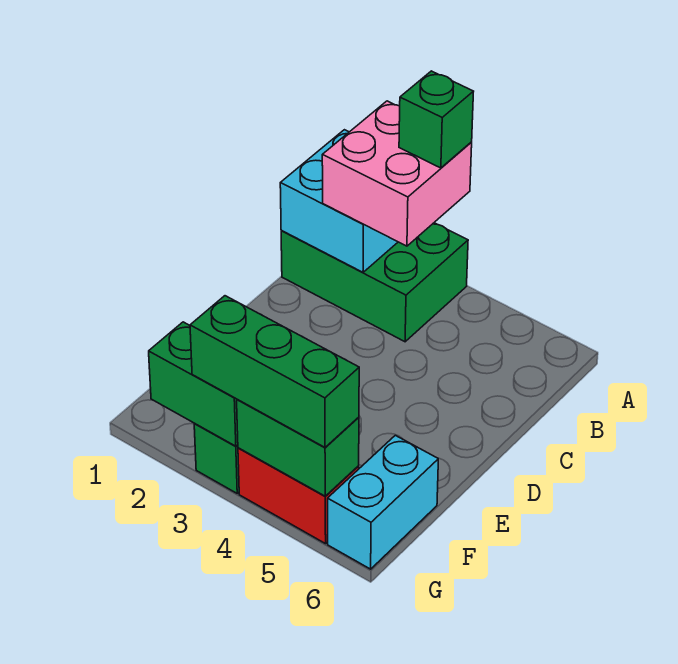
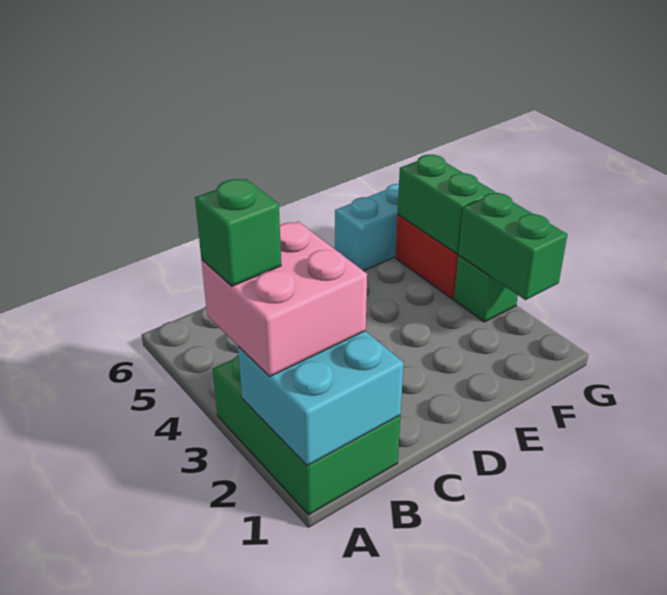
green brick G3:G5 level 3 -> none

